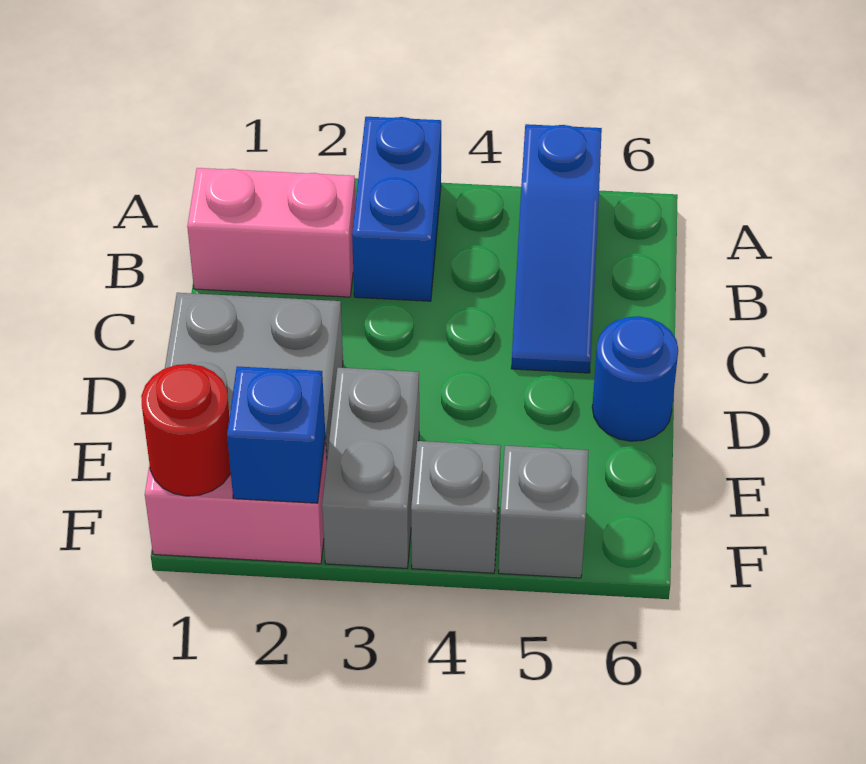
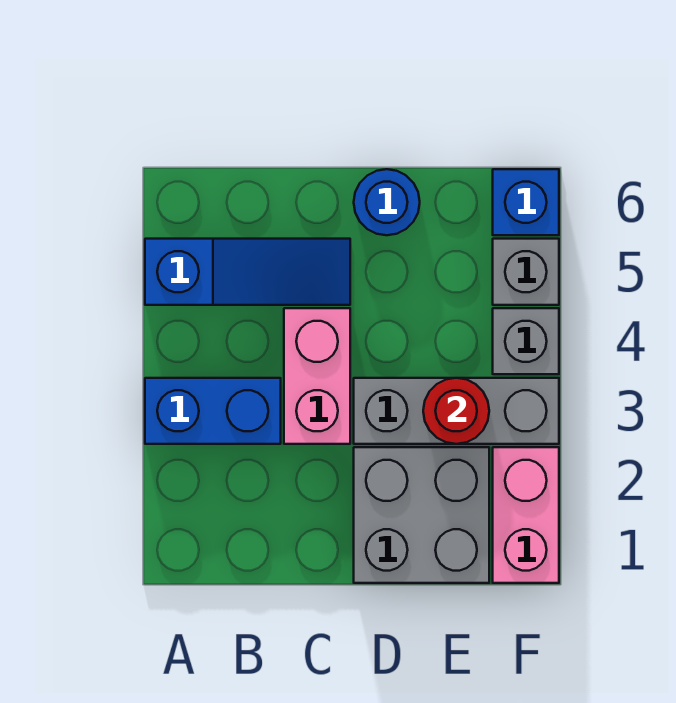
pink brick B1:B2 level 1 -> pink brick C3:C4 level 1
grey brick E3:F3 level 1 -> grey brick D3:F3 level 1
red round brick F1 level 2 -> red round brick E3 level 2
blue brick F2 level 2 -> blue brick F6 level 1

